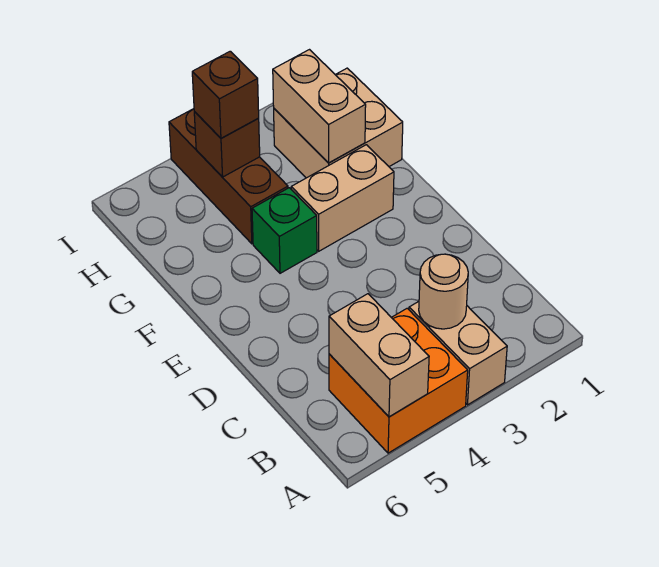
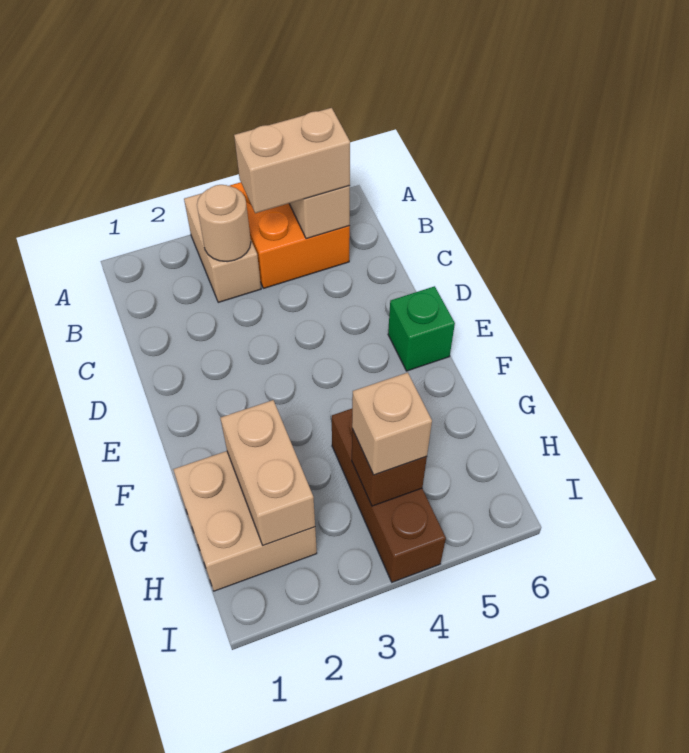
tan brick F2:F3 level 1 -> tan brick B4:B5 level 3
green brick F4 level 1 -> green brick E6 level 1
brown brick H4 level 3 -> tan brick H4 level 3

